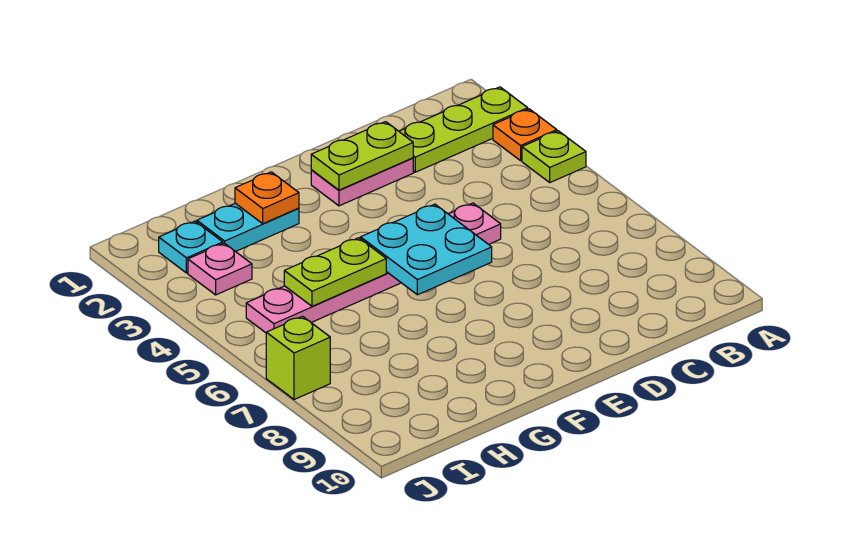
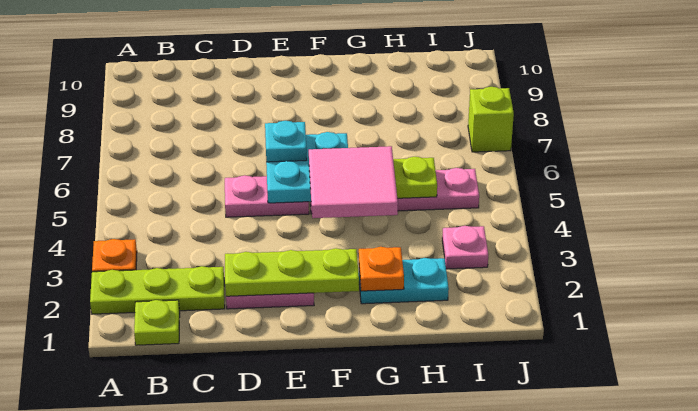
lime plate A4 level 1 -> lime plate B1 level 1
lime plate D2:E2 level 2 -> lime plate D2:F2 level 2
none -> pink tile F4:G5 level 3
cyan plate I2 level 1 -> cyan plate E6 level 3

